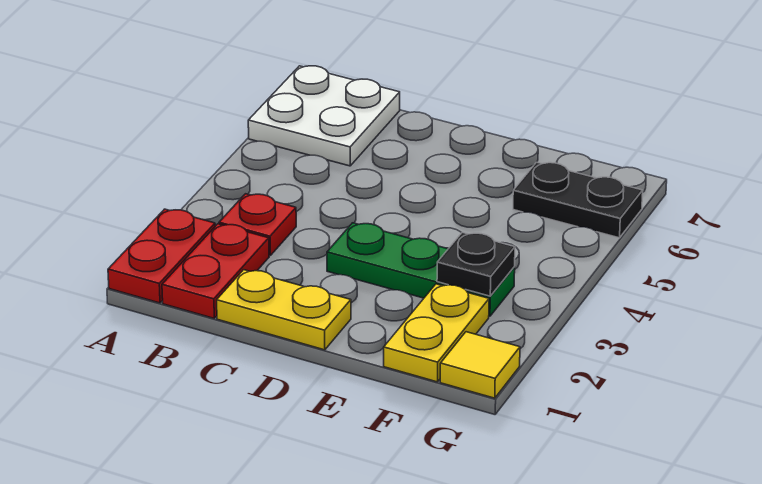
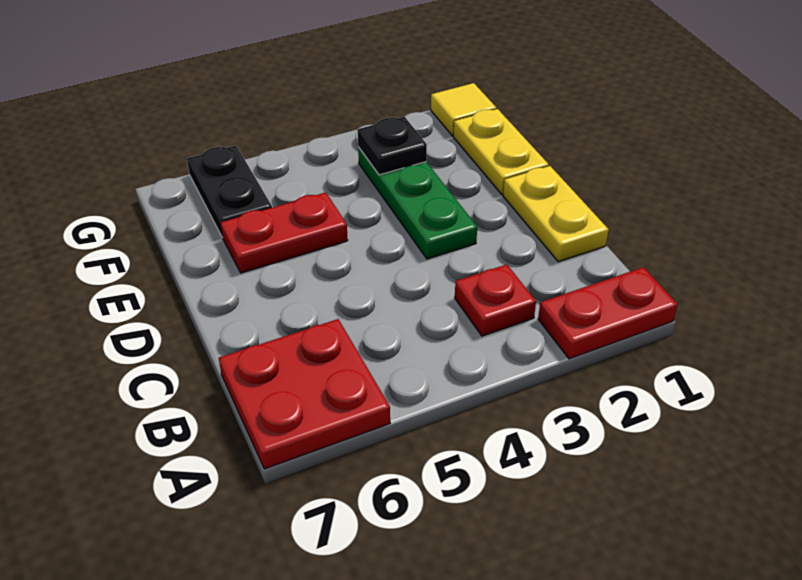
white plate A6:B7 level 1 -> red plate A6:B7 level 1
red plate B1:B2 level 1 -> red plate E5:E6 level 1
yellow plate F1:F2 level 1 -> yellow plate E1:F1 level 1

